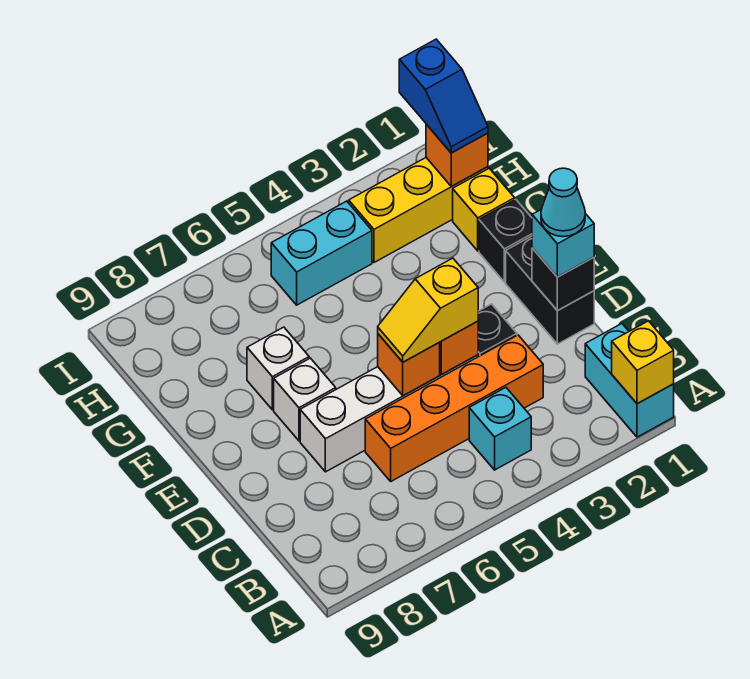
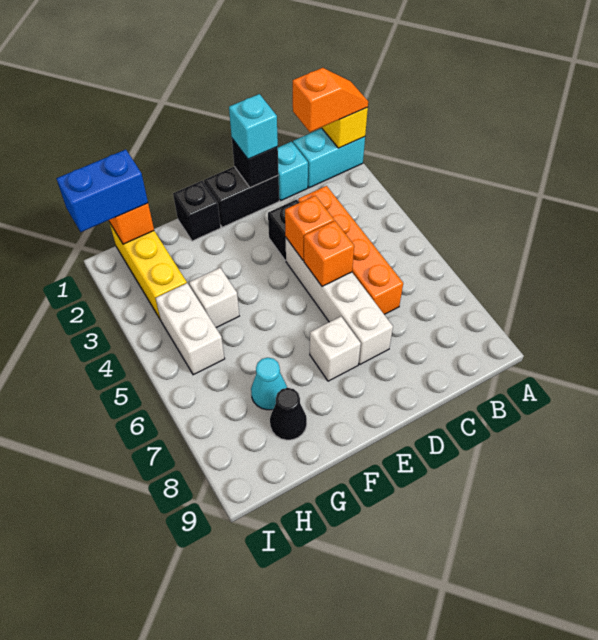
none -> orange slope A1:B1 level 3 top B
cyan brick B4 level 1 -> cyan brick C1 level 1
cyan cone D1 level 4 -> cyan cone G7 level 1
yellow slope D4:D5 level 3 top 4 -> none
white brick F7 level 1 -> white brick G4 level 1
yellow brick G1 level 1 -> none
none -> black cone G8 level 1
blue slope H1:I1 level 3 top I -> blue brick H1:I1 level 3
cyan brick H4:H5 level 1 -> white brick H4:H5 level 1

